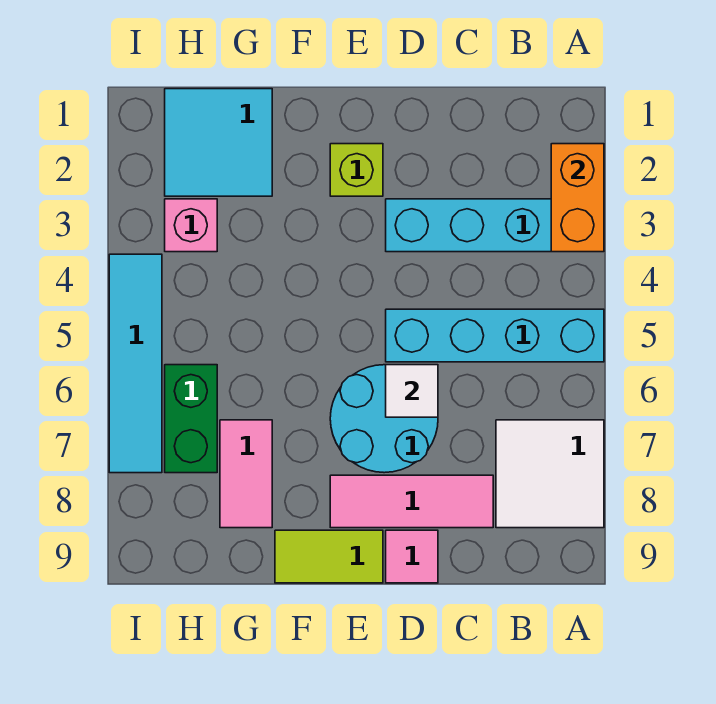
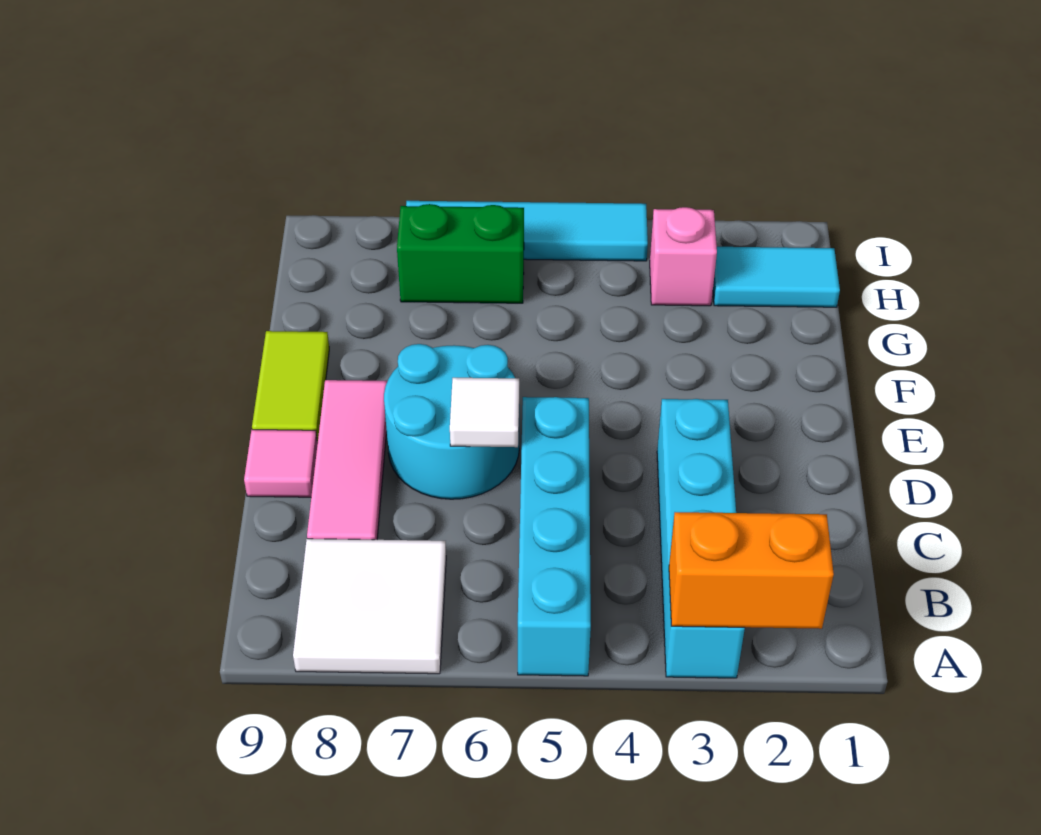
lime brick E2 level 1 -> none
cyan tile G1:H2 level 1 -> cyan tile H1:H2 level 1
pink tile G7:G8 level 1 -> none

